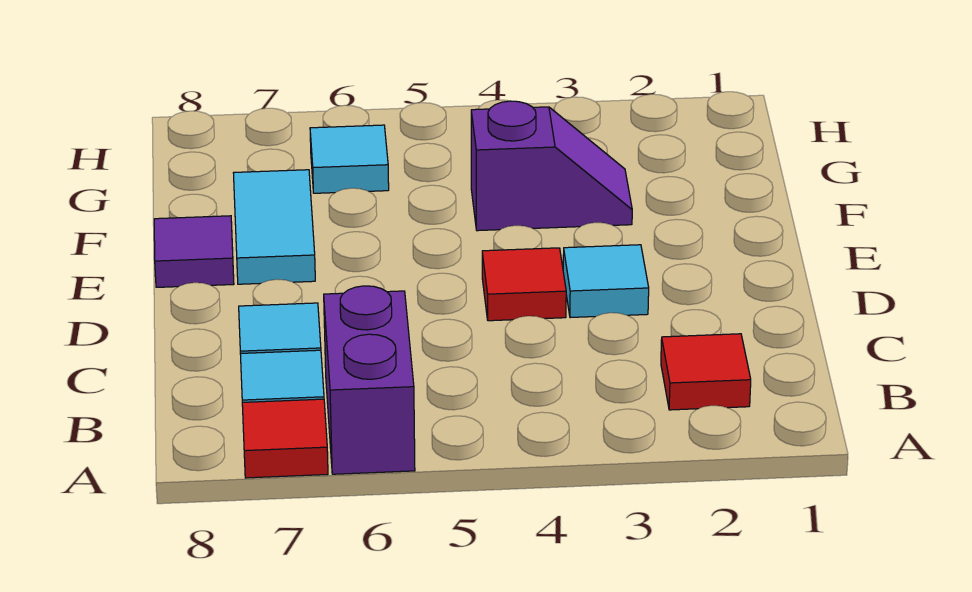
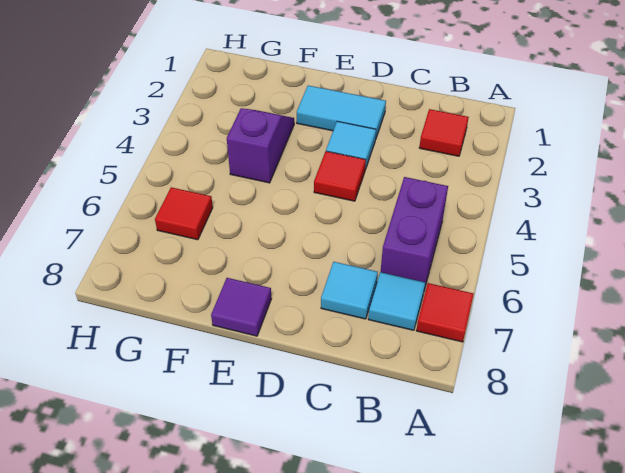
purple brick A6:B6 level 1 -> purple brick B5:B6 level 1
cyan tile E7:F7 level 1 -> cyan tile D2:E2 level 1
cyan tile G6 level 1 -> red tile G6 level 1

